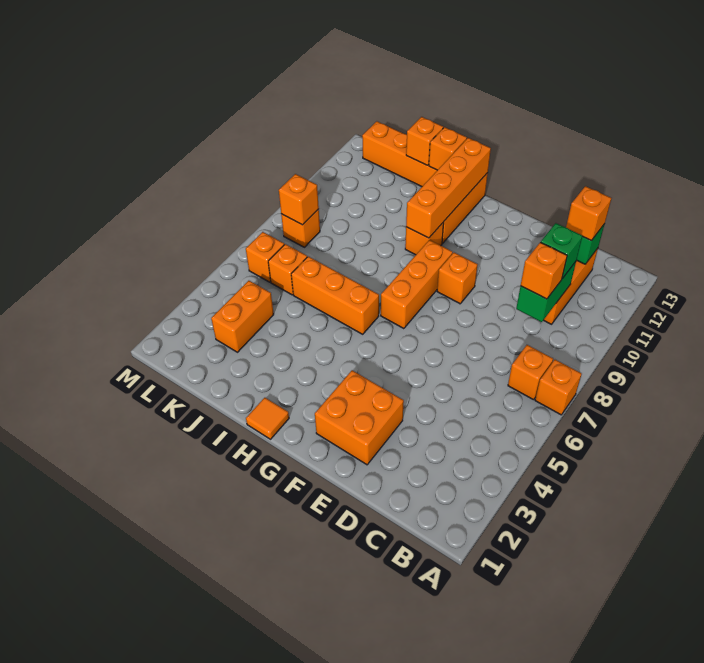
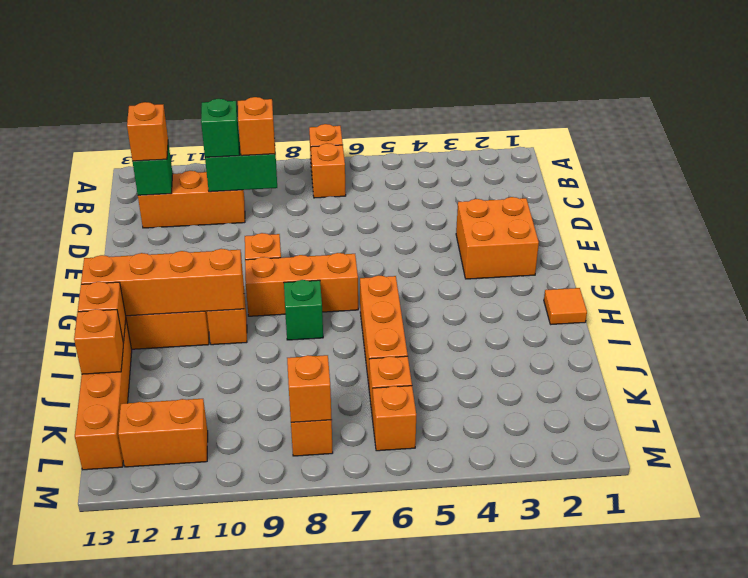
none -> green brick H8 level 1
orange brick K3:K4 level 1 -> orange brick L11:L12 level 1

